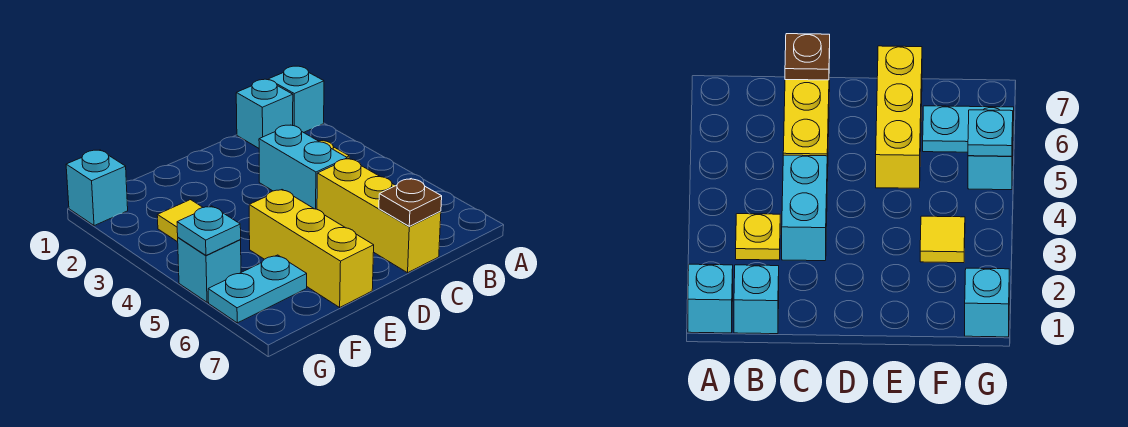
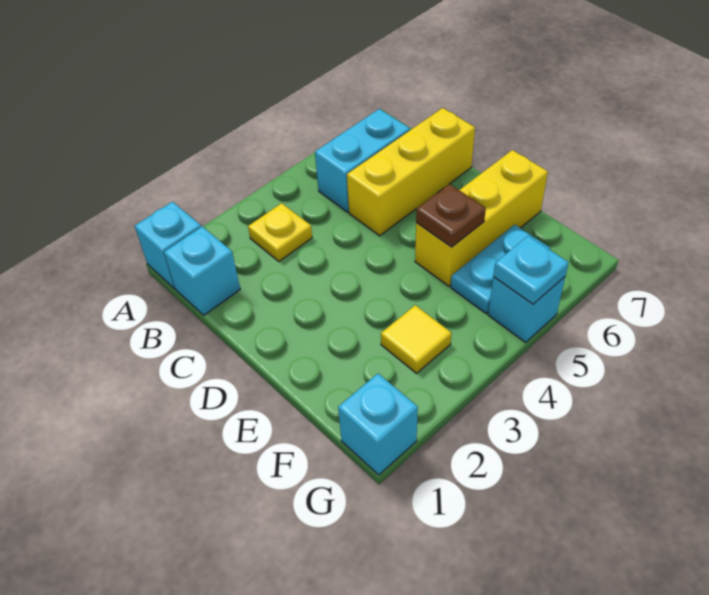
cyan brick C3:C4 level 1 -> cyan brick B5:B6 level 1
brown plate C7 level 2 -> brown plate E5 level 2
cyan plate F6:G6 level 1 -> cyan plate F5:F6 level 1

